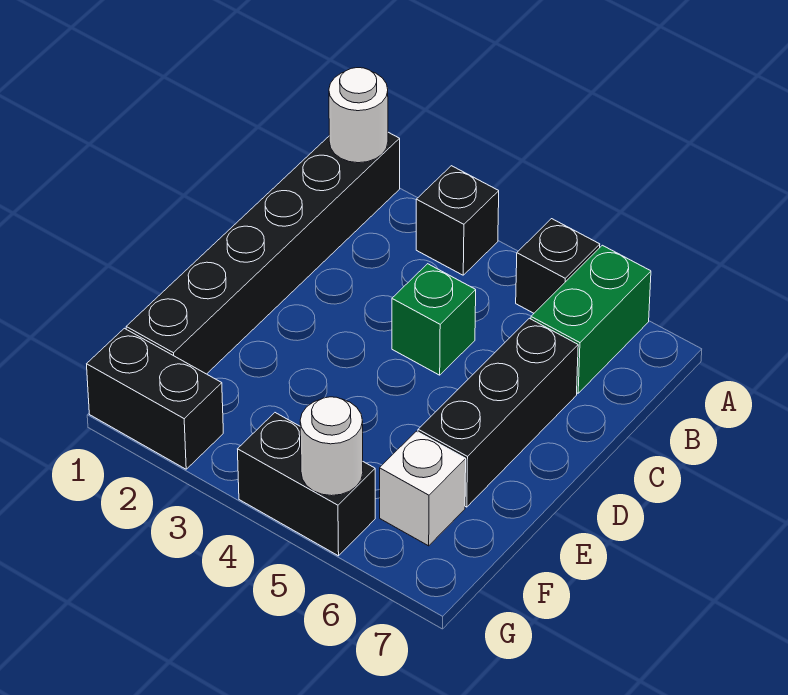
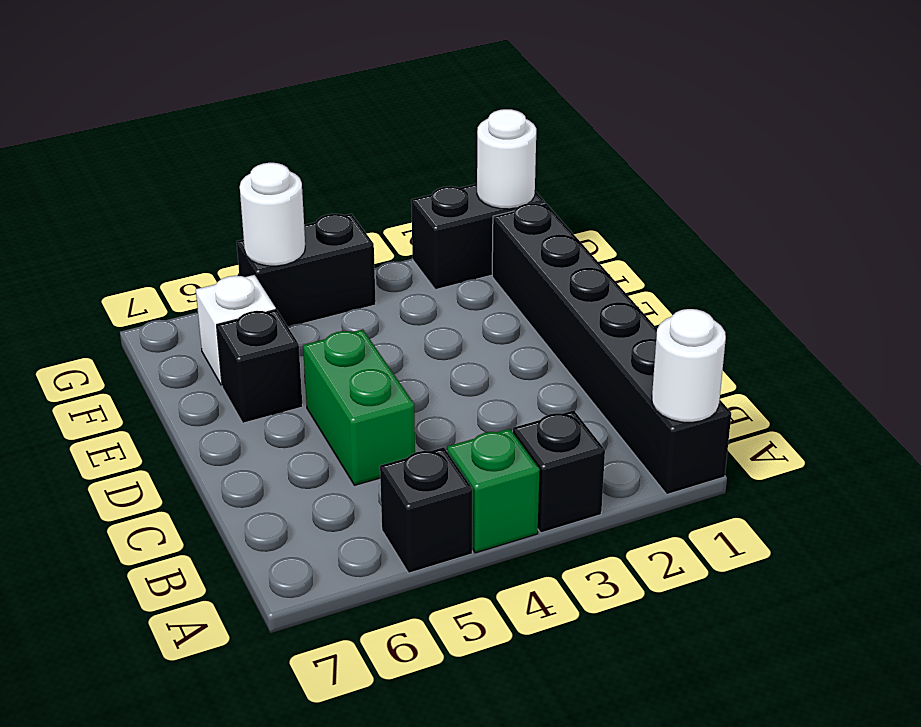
green brick A6:B6 level 1 -> green brick C5:D5 level 1
green brick C4 level 1 -> green brick A4 level 1
black brick C6:E6 level 1 -> black brick E6 level 1
none -> white round brick G1 level 2

